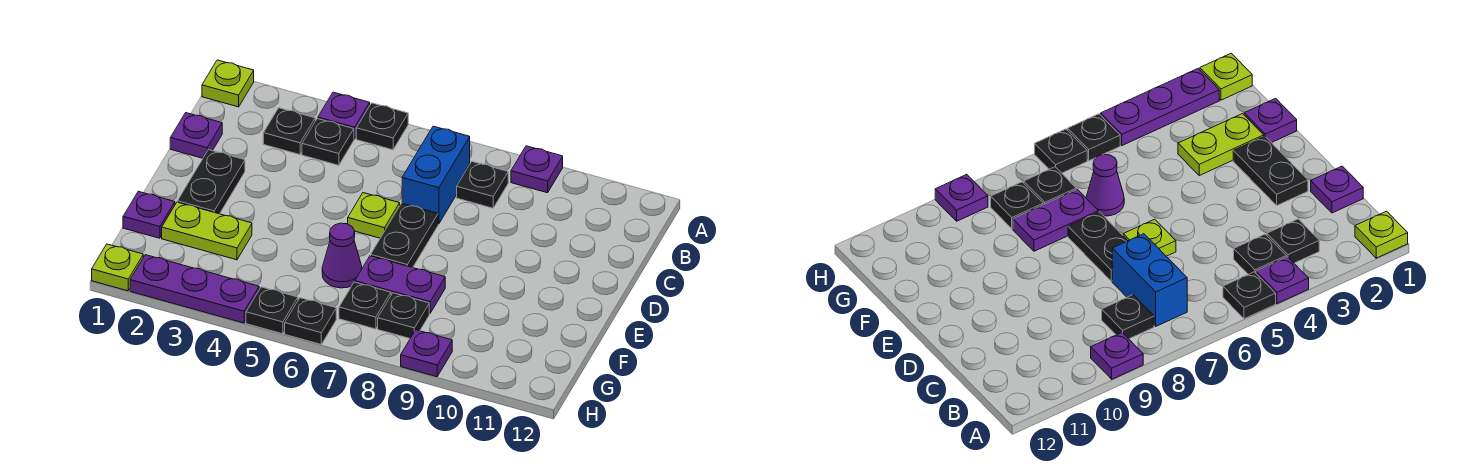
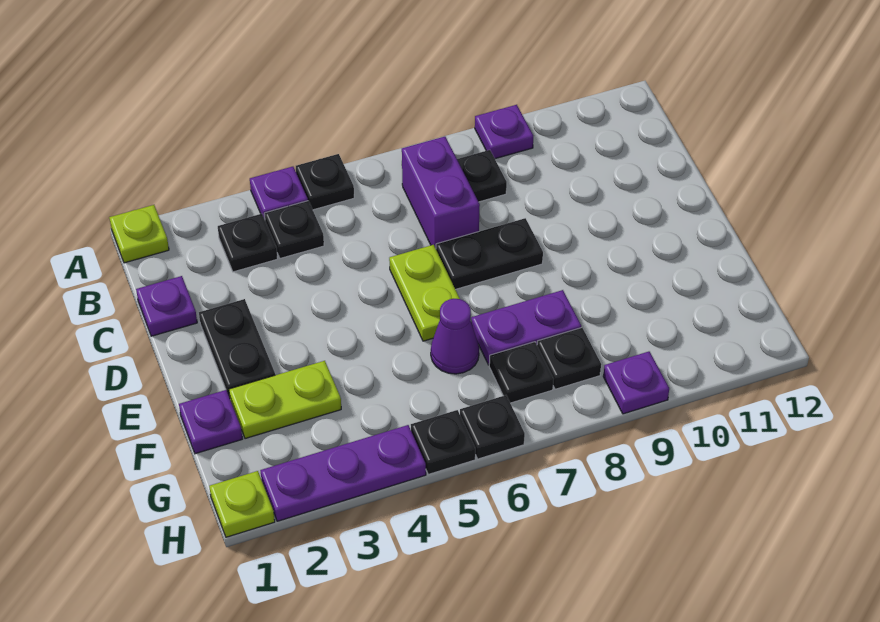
blue brick B7:C7 level 1 -> purple brick B7:C7 level 1
lime plate D6 level 1 -> lime plate D6:E6 level 1
black plate D7:E7 level 1 -> black plate D7:D8 level 1

